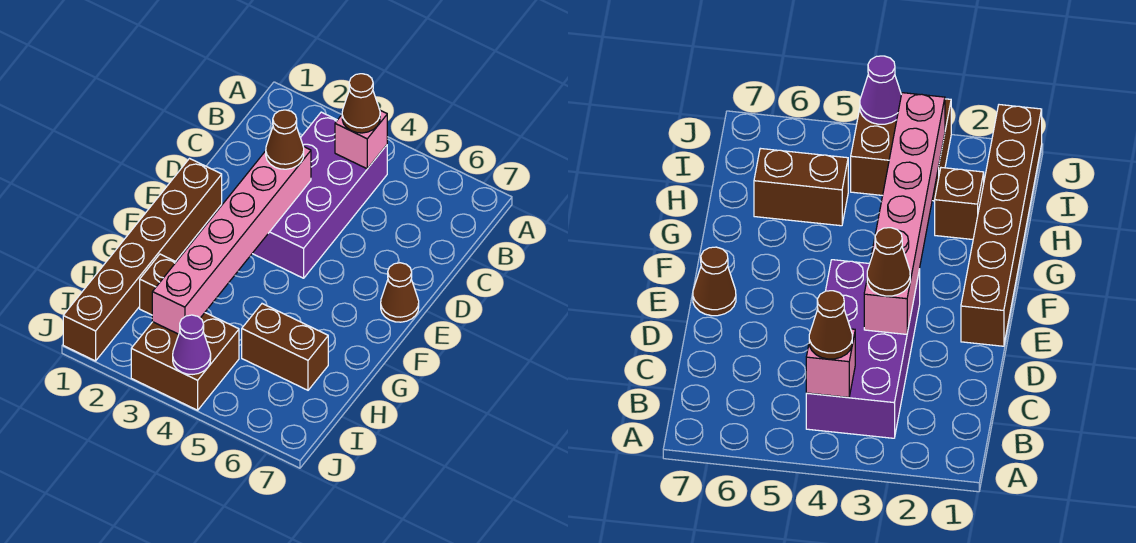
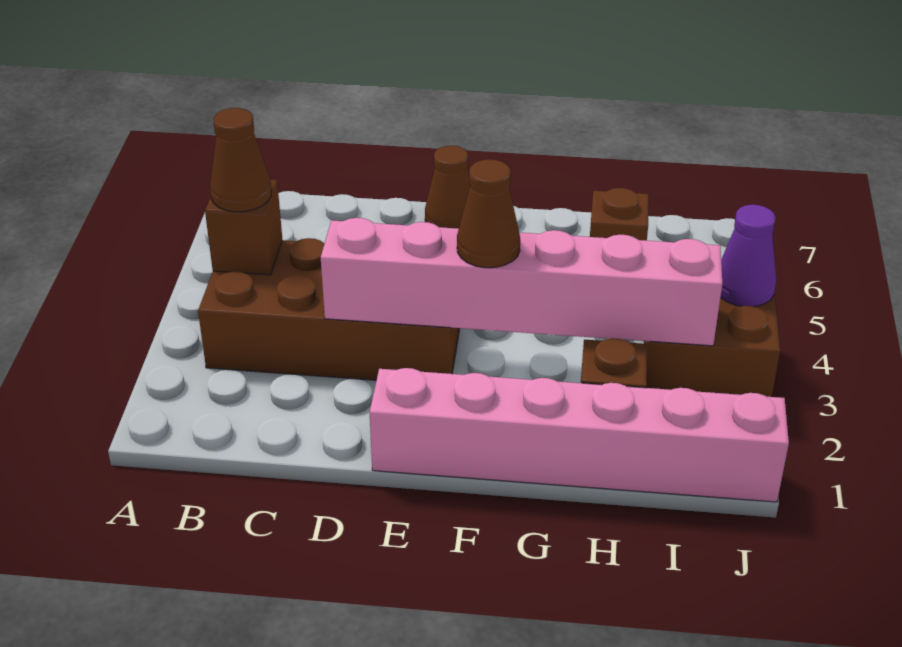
purple brick B3:E4 level 1 -> brown brick B3:E4 level 1
pink brick B4 level 2 -> brown brick B4 level 2
brown cone D3 level 3 -> brown cone F3 level 3
brown brick E1:J1 level 1 -> pink brick E1:J1 level 1
brown brick H5:H6 level 1 -> brown brick H6 level 1

